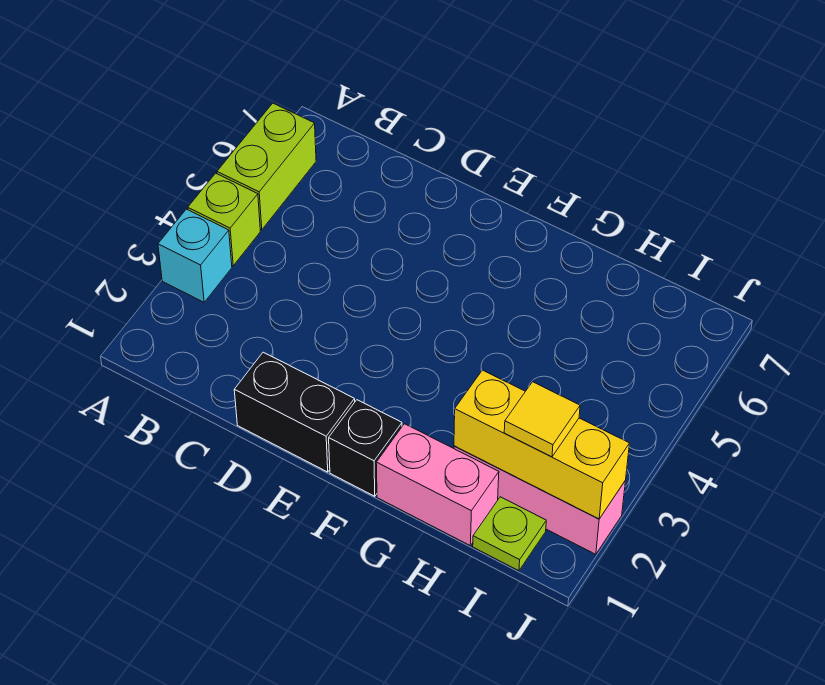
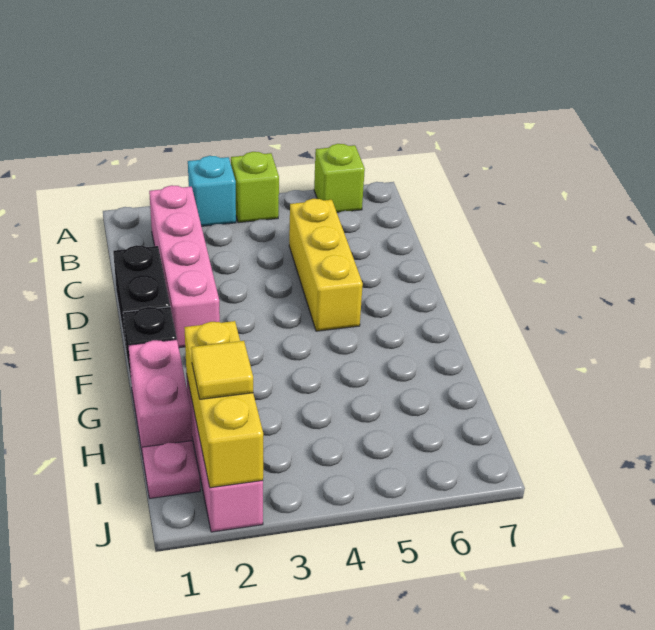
lime brick A5:A6 level 1 -> lime brick A6 level 1
none -> pink brick B2:E2 level 1
none -> yellow brick C5:E5 level 1
lime plate I1 level 1 -> pink plate I1 level 1

